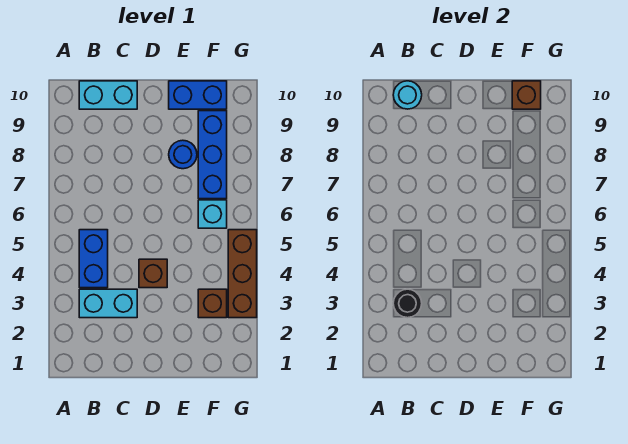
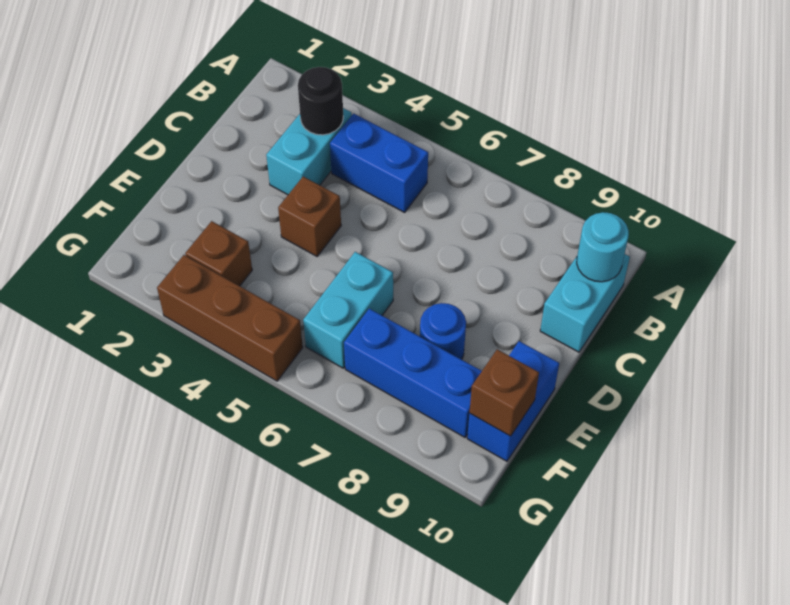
cyan brick F6 level 1 -> cyan brick E6:F6 level 1

